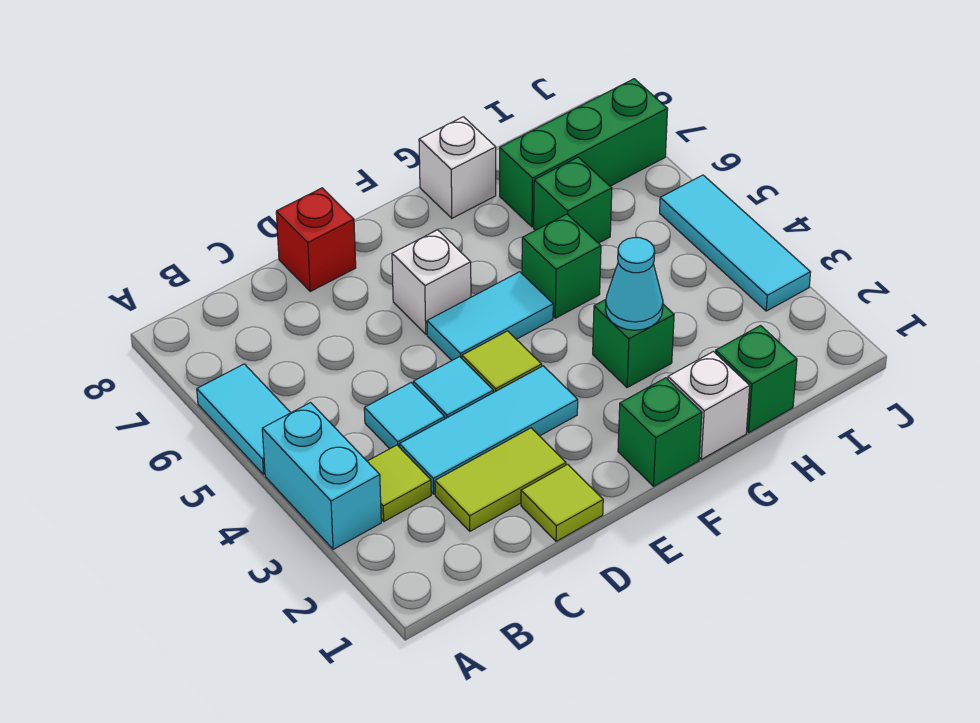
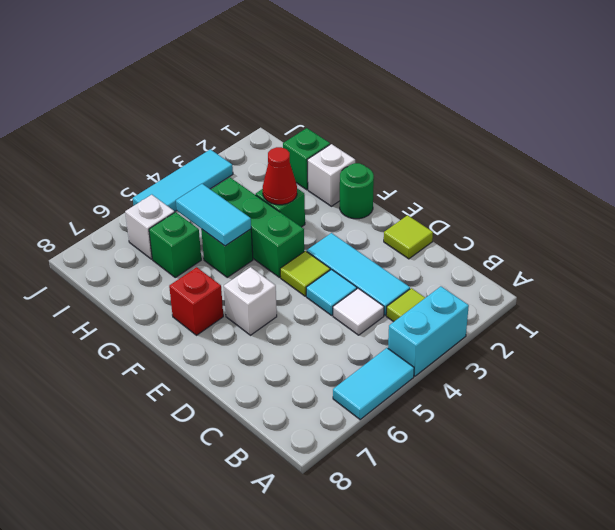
lime tile C2:D2 level 1 -> none
cyan tile C4 level 1 -> white tile C4 level 1
red brick D8 level 1 -> red brick F7 level 1
cyan tile E5:F5 level 1 -> cyan tile G5:H5 level 2
green brick F1 level 1 -> green round brick F1 level 1
cyan cone G3 level 2 -> red cone G3 level 2
white brick G8 level 1 -> white brick I6 level 1
green brick H7:J7 level 1 -> green brick F4:H4 level 1

